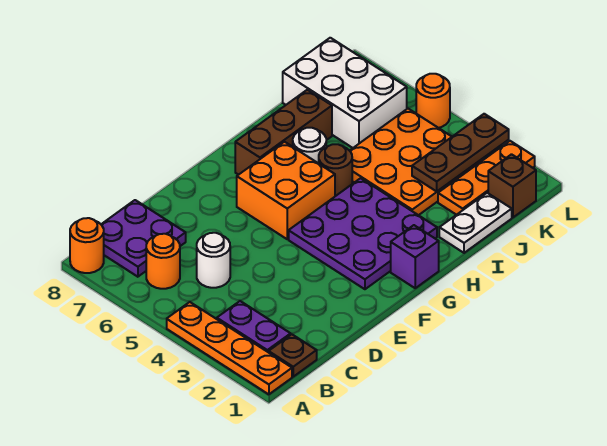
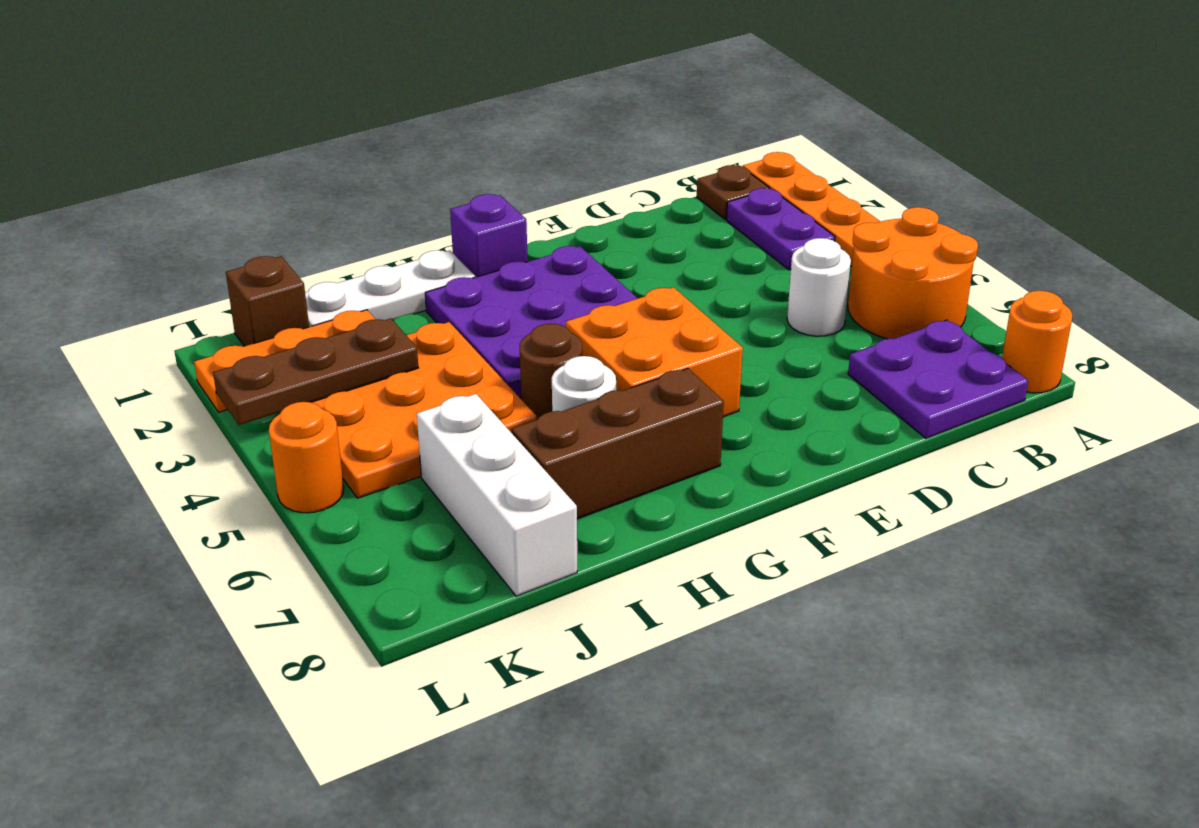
orange round brick B6 level 1 -> orange round brick A5:B6 level 1
white plate I1:J1 level 1 -> white plate H1:J1 level 1
white brick J6:K8 level 1 -> white brick J6:J8 level 1

